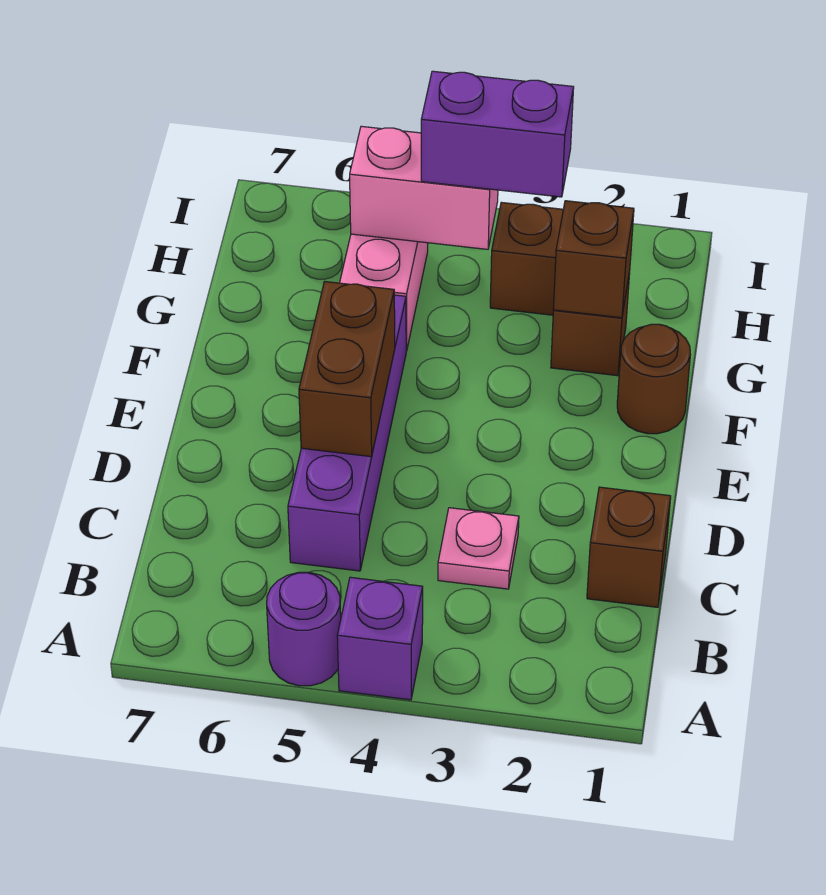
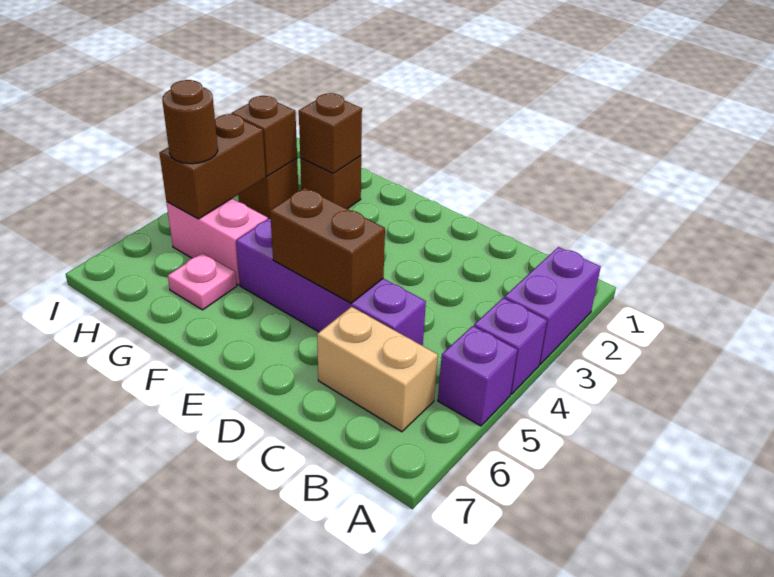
purple round brick A5 level 1 -> purple brick A5 level 1
none -> tan brick B6:C6 level 1
brown brick C1 level 1 -> brown brick H3 level 2
pink plate C3 level 1 -> pink plate G6 level 1
brown round brick F1 level 1 -> brown round brick H5 level 3
purple brick H3:H4 level 3 -> purple brick A2:A3 level 1
pink brick H4:H5 level 2 -> brown brick H4:H5 level 2

